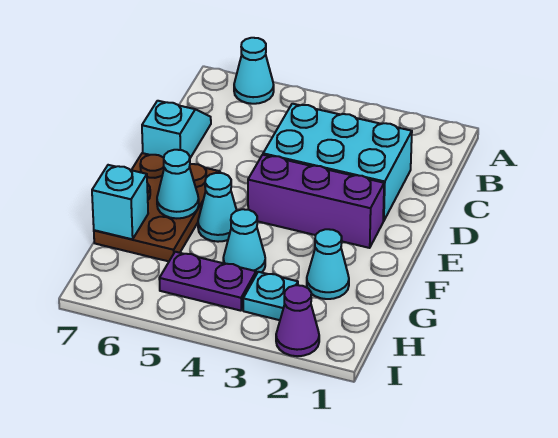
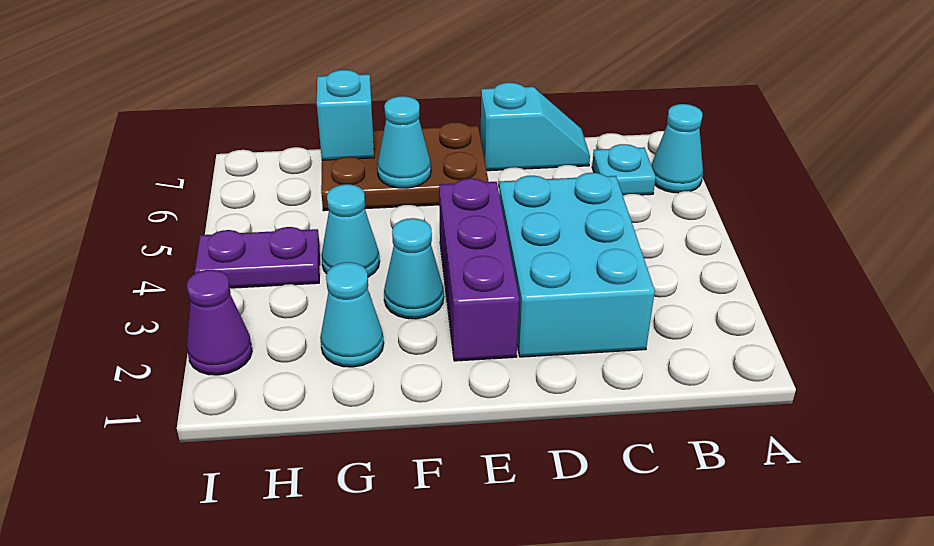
cyan cone F5 level 1 -> cyan cone F3 level 1
cyan plate H3 level 1 -> cyan plate B6 level 1
purple plate H4:H5 level 1 -> purple plate H4:I4 level 1

